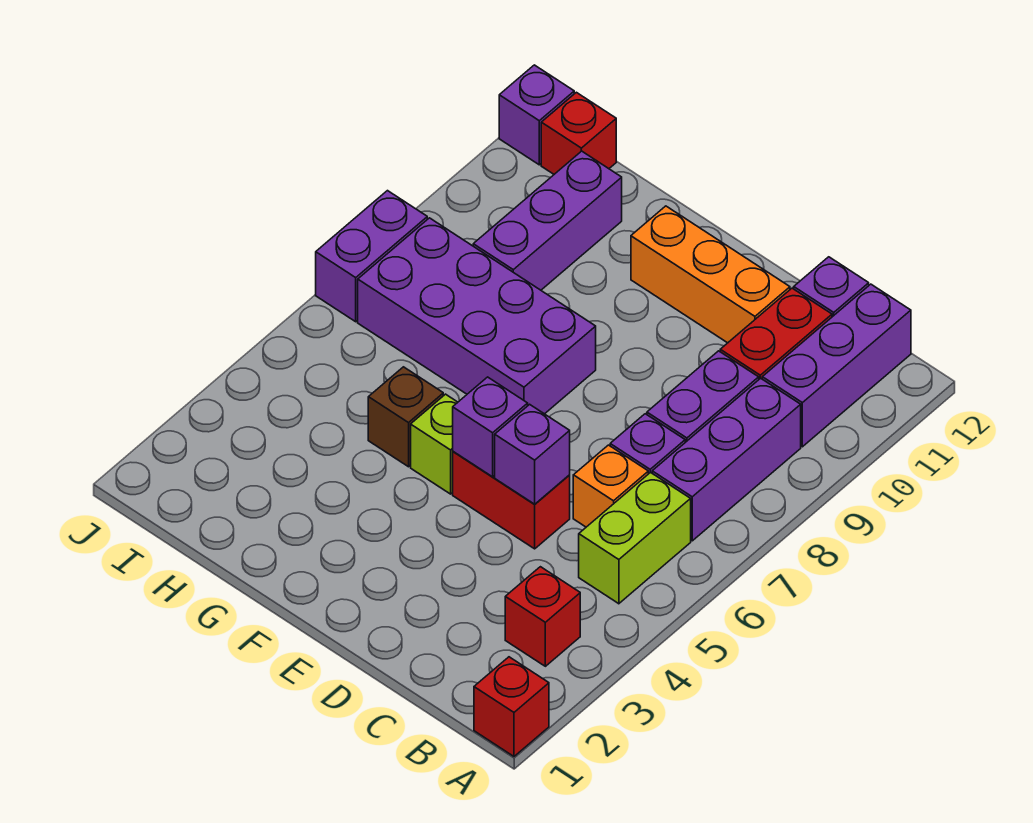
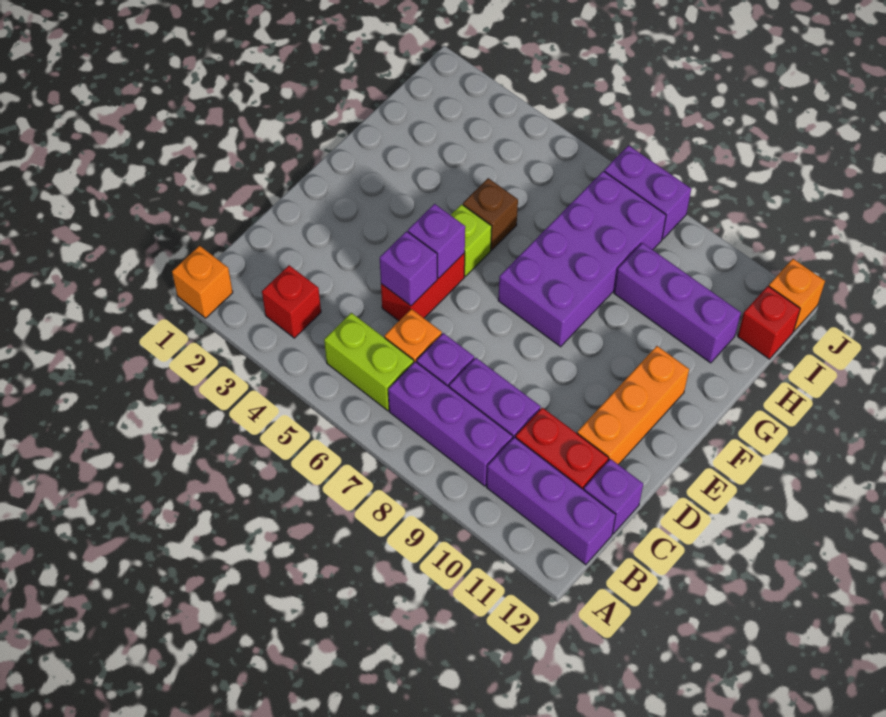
red brick A1 level 1 -> orange brick A1 level 1
purple brick J12 level 1 -> orange brick J12 level 1

